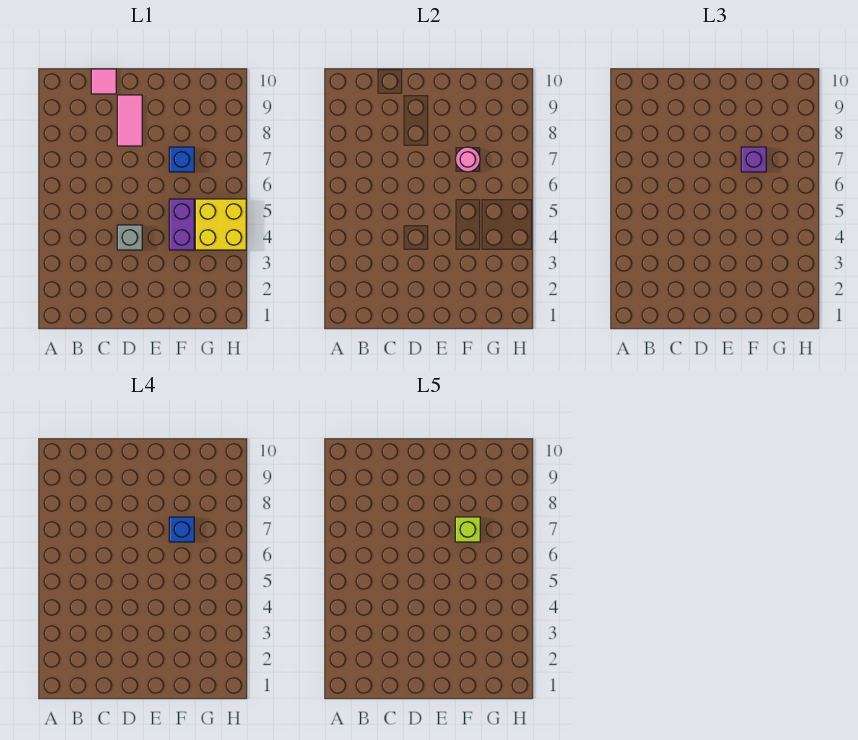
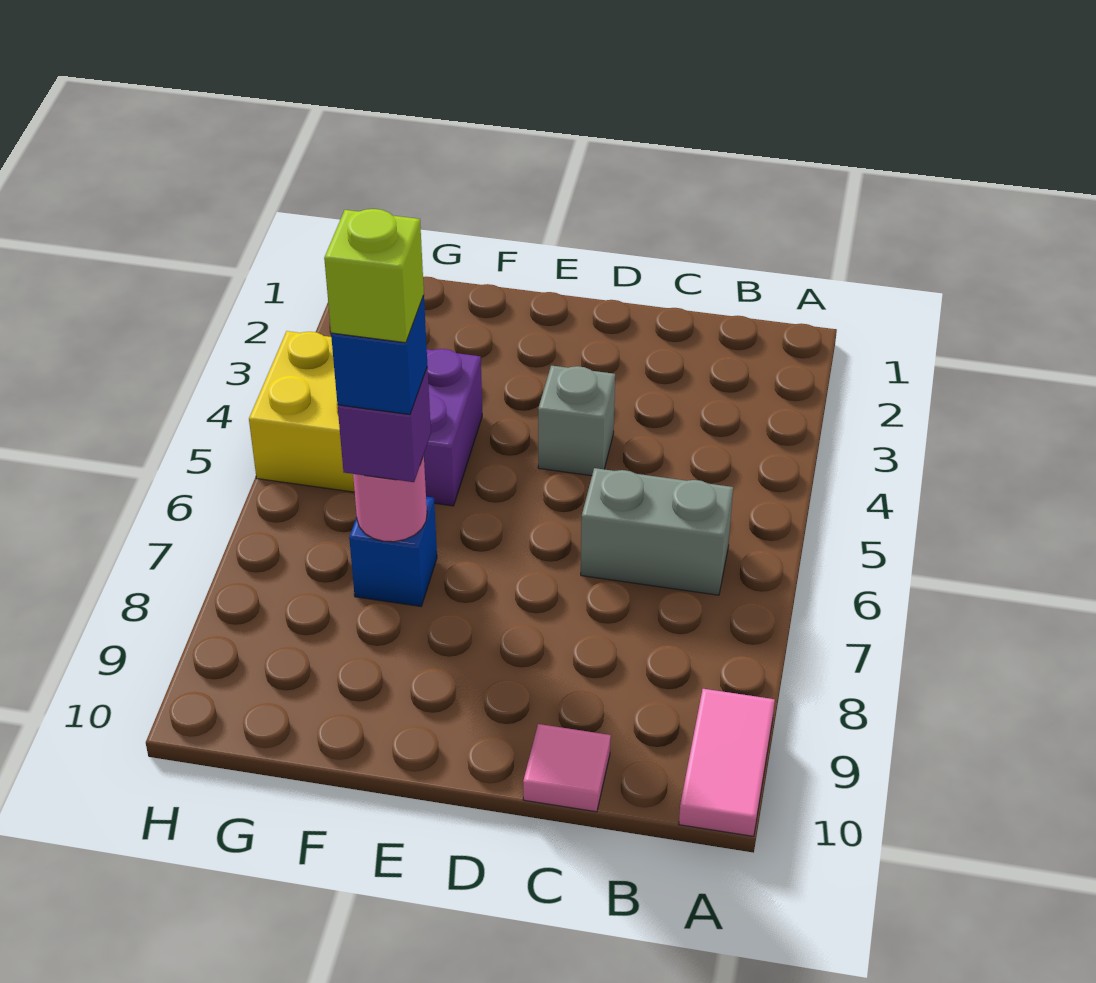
none -> grey brick B6:C6 level 1
pink tile D8:D9 level 1 -> pink tile A9:A10 level 1

